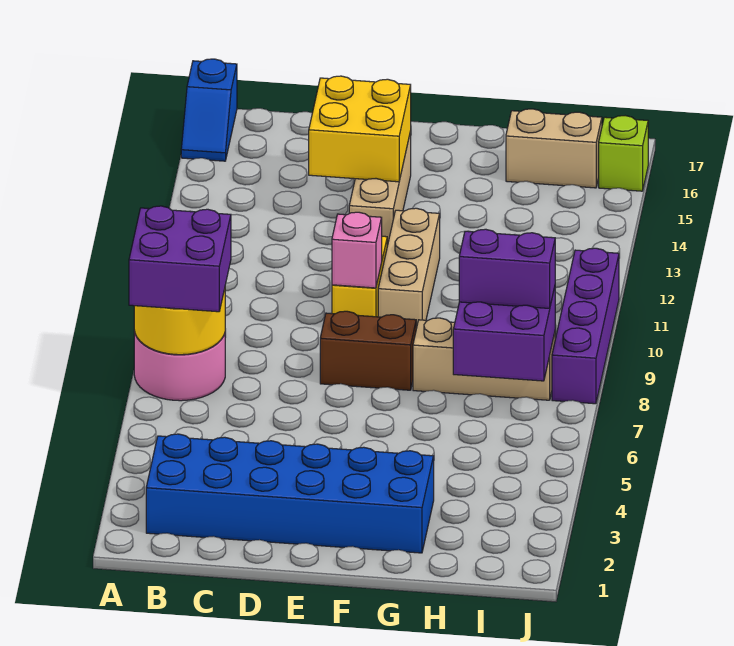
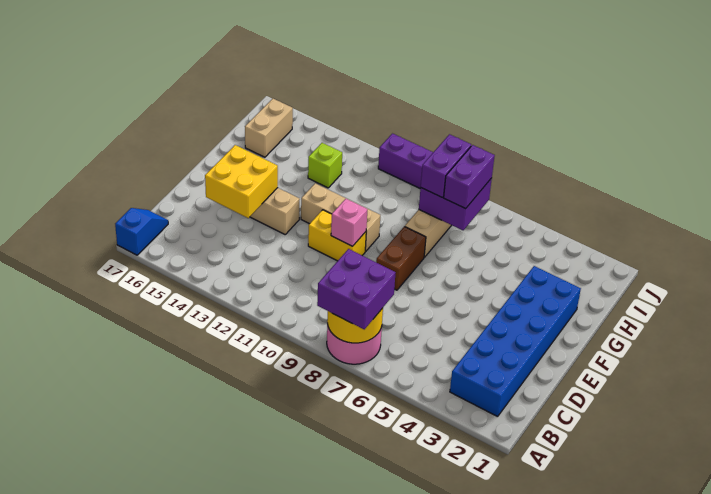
blue slope A16:A17 level 1 top 17 -> blue slope A17:B17 level 1 top A
none -> purple brick H7:I7 level 3
lime brick J16 level 1 -> lime brick H13 level 1

